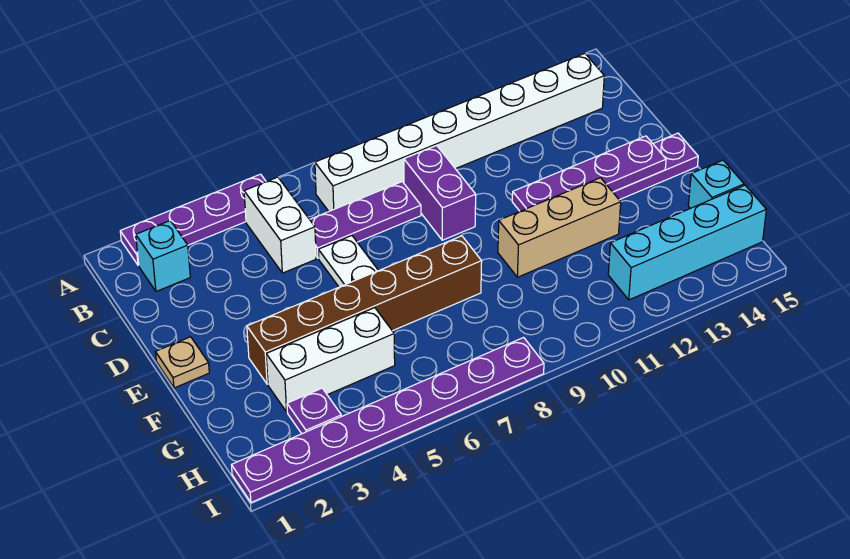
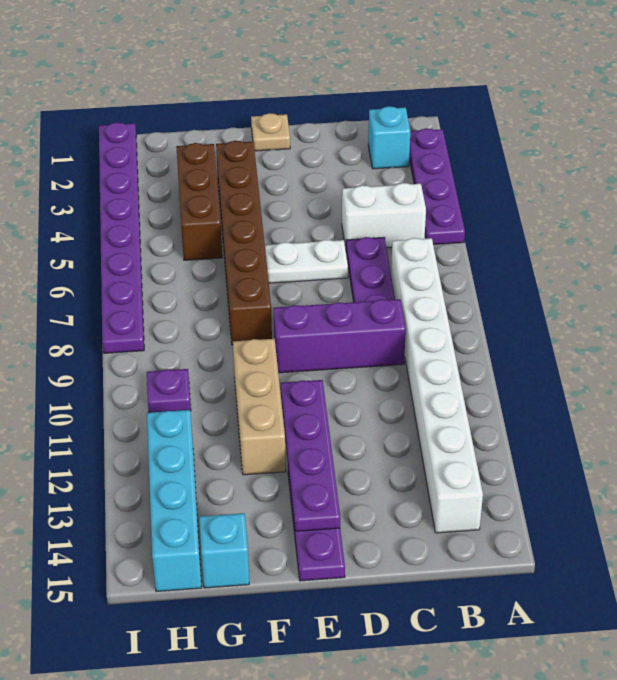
purple brick C9:D9 level 1 -> purple brick C9:E9 level 1
white brick G3:G5 level 1 -> brown brick G3:G5 level 1
purple plate H3 level 1 -> purple plate H10 level 1

